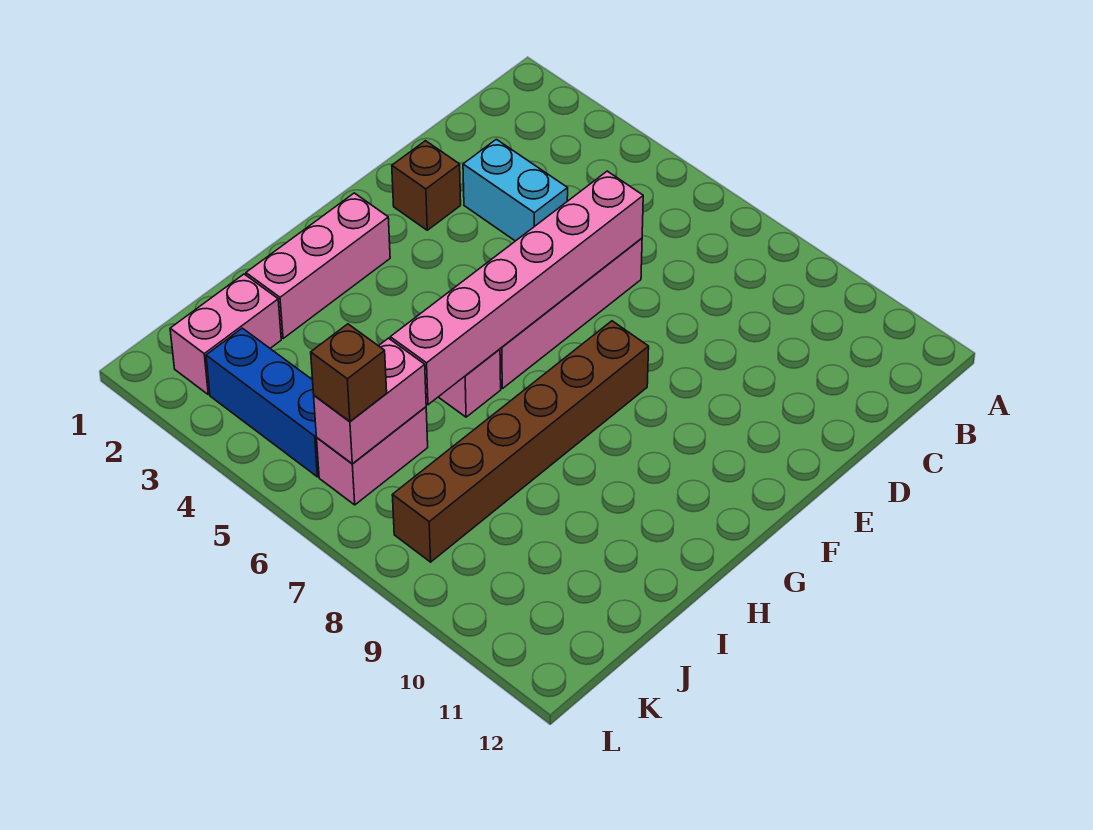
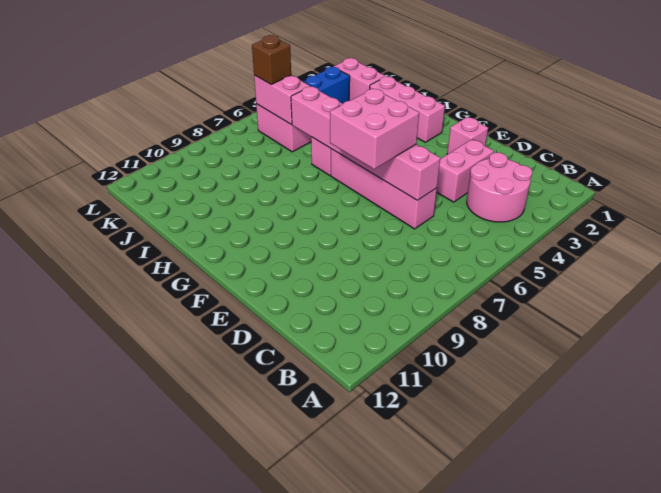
none -> pink round brick B3:C4 level 1
cyan brick D3:D4 level 1 -> pink brick D3:D4 level 1
brown brick E2 level 1 -> pink brick E2 level 1
none -> pink brick E6:F7 level 3
brown brick F8:K8 level 1 -> none

